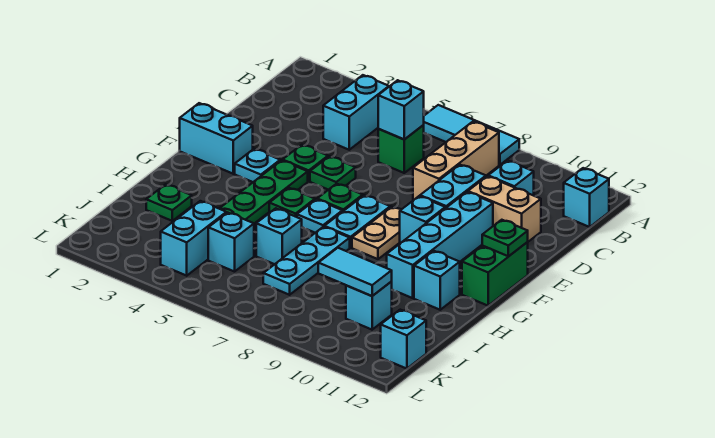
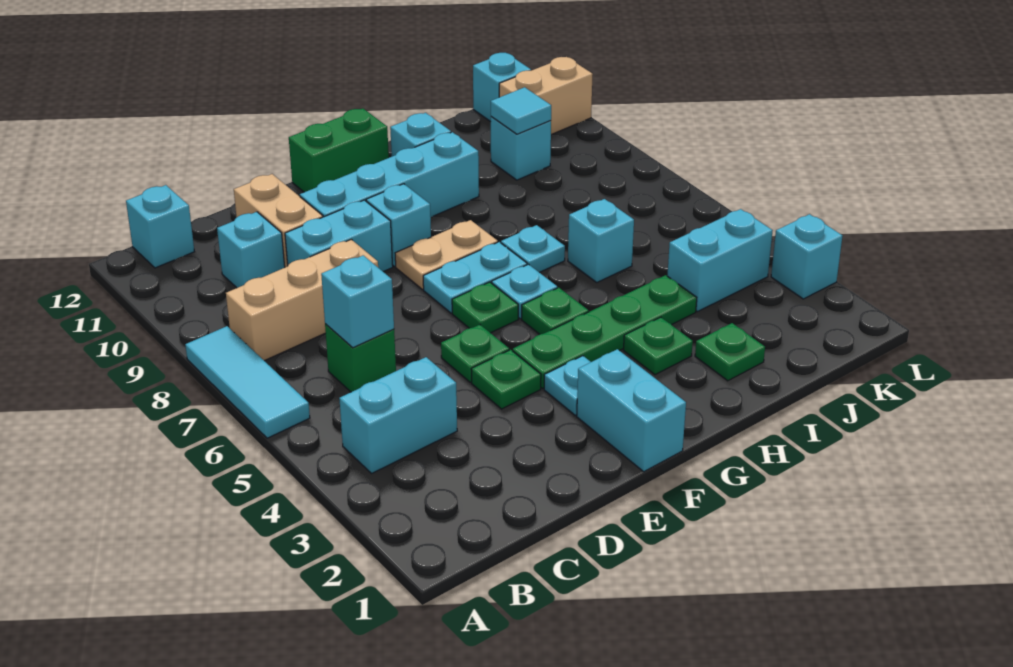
green plate F12 level 2 -> green plate H3 level 1
cyan plate H7:J7 level 1 -> cyan plate H7 level 1
cyan brick J5 level 1 -> cyan brick L3 level 1
cyan tile J9:J10 level 2 -> cyan tile J10 level 2
none -> tan brick K11:L11 level 1

